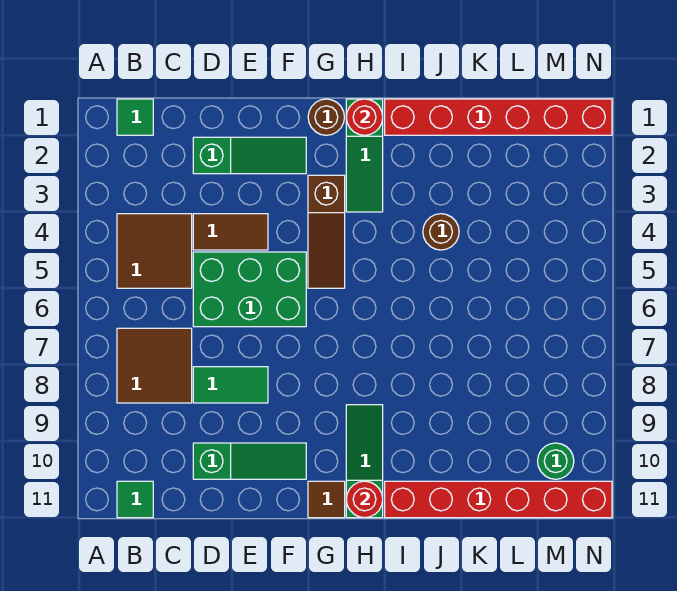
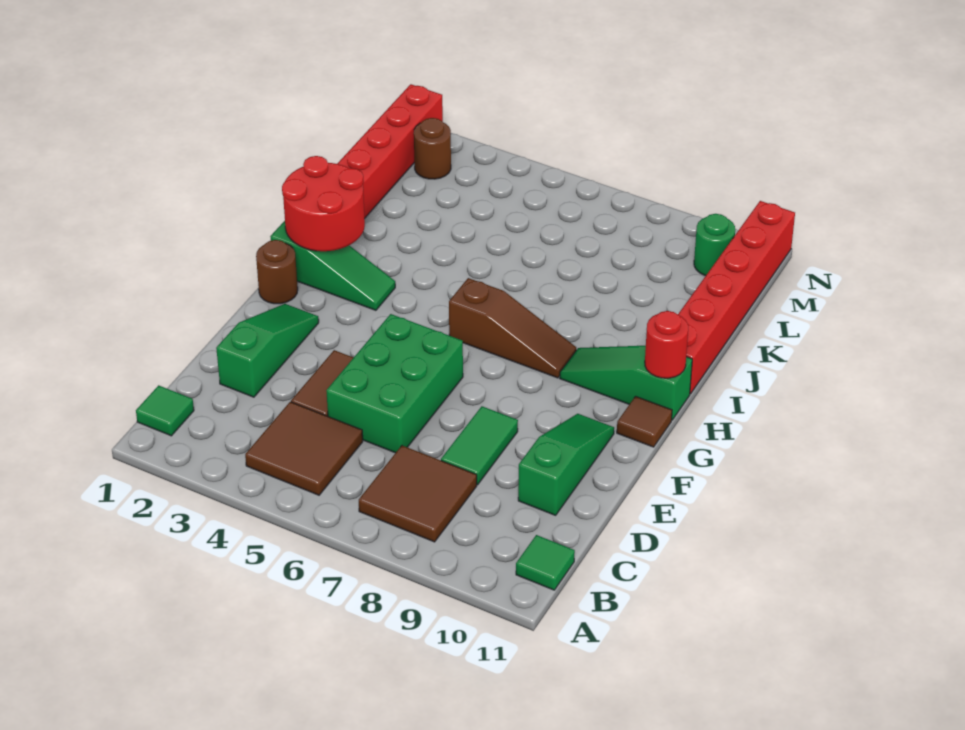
brown slope G3:G5 level 1 top 3 -> brown slope H6:H8 level 1 top 6
red round brick H1 level 2 -> red round brick H1:I2 level 2
brown round brick J4 level 1 -> brown round brick M2 level 1

